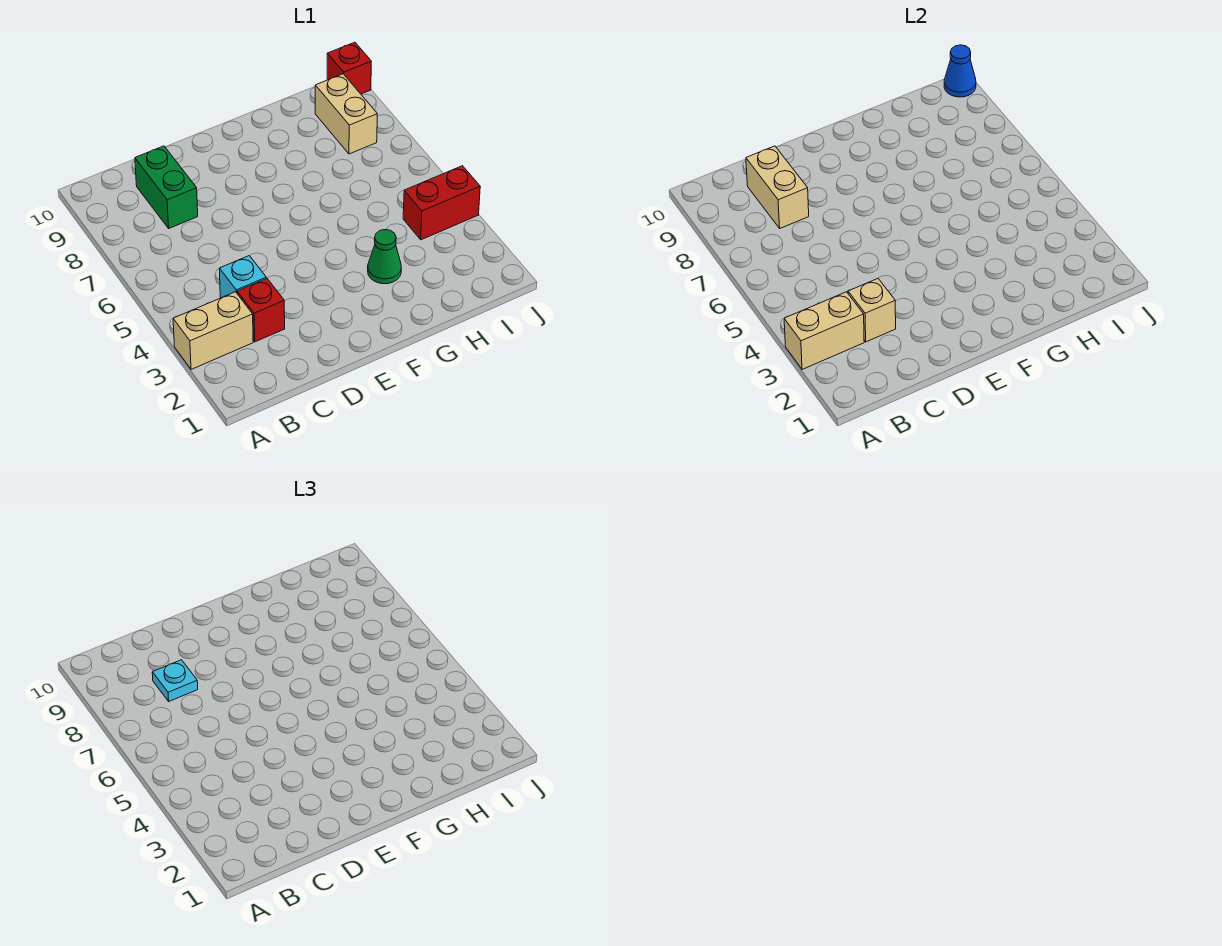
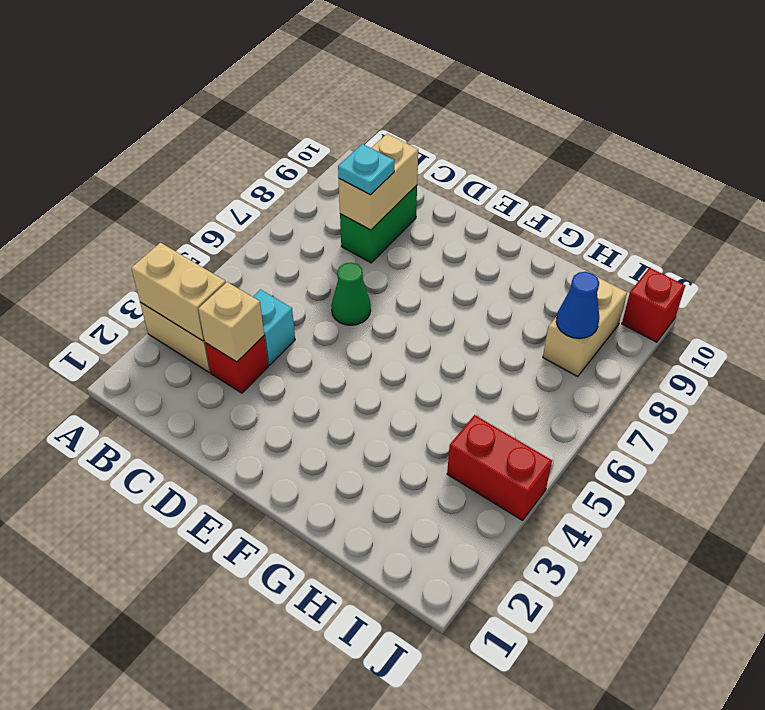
green cone G3 level 1 -> green cone D6 level 1
blue cone J10 level 2 -> blue cone I8 level 2

